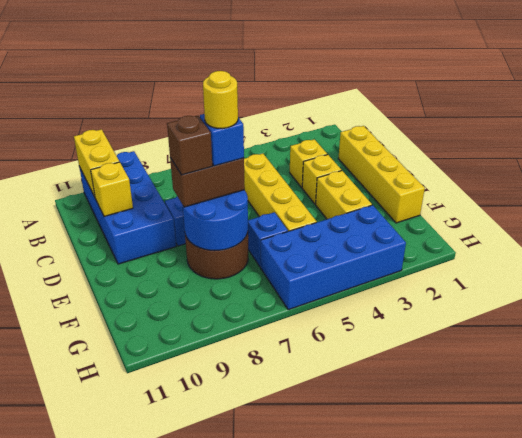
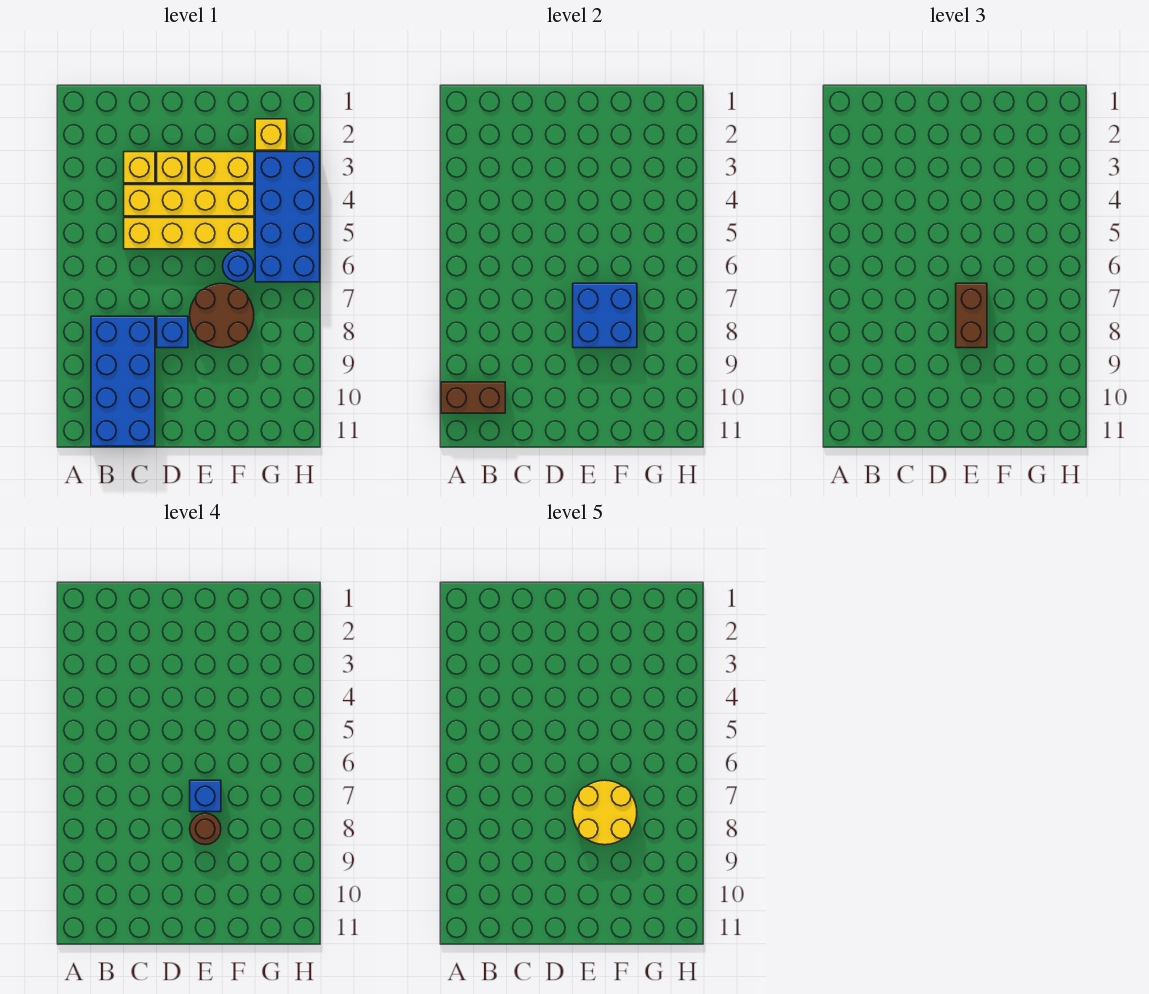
blue brick A9:D10 level 1 -> blue brick B8:C11 level 1
yellow brick A10:B10 level 2 -> brown brick A10:B10 level 2
yellow brick C1:F1 level 1 -> yellow brick C4:F4 level 1
yellow brick C10 level 2 -> yellow brick G2 level 1
blue round brick E7:F8 level 2 -> blue brick E7:F8 level 2
yellow round brick E7 level 5 -> yellow round brick E7:F8 level 5
brown brick E8 level 4 -> brown round brick E8 level 4
blue brick F6 level 1 -> blue round brick F6 level 1

